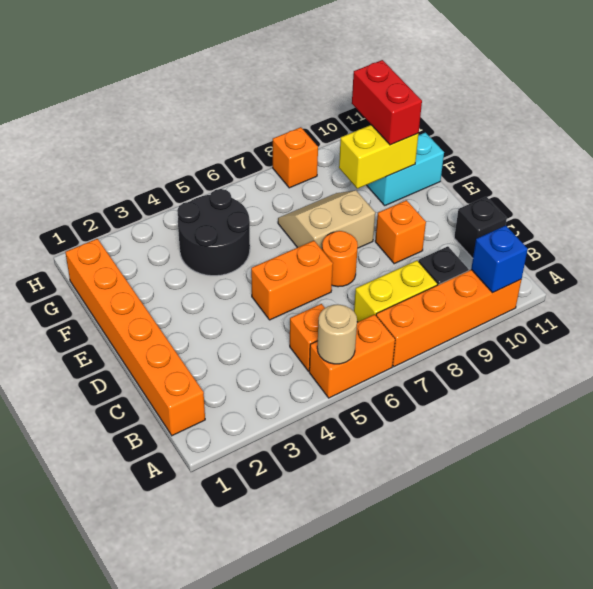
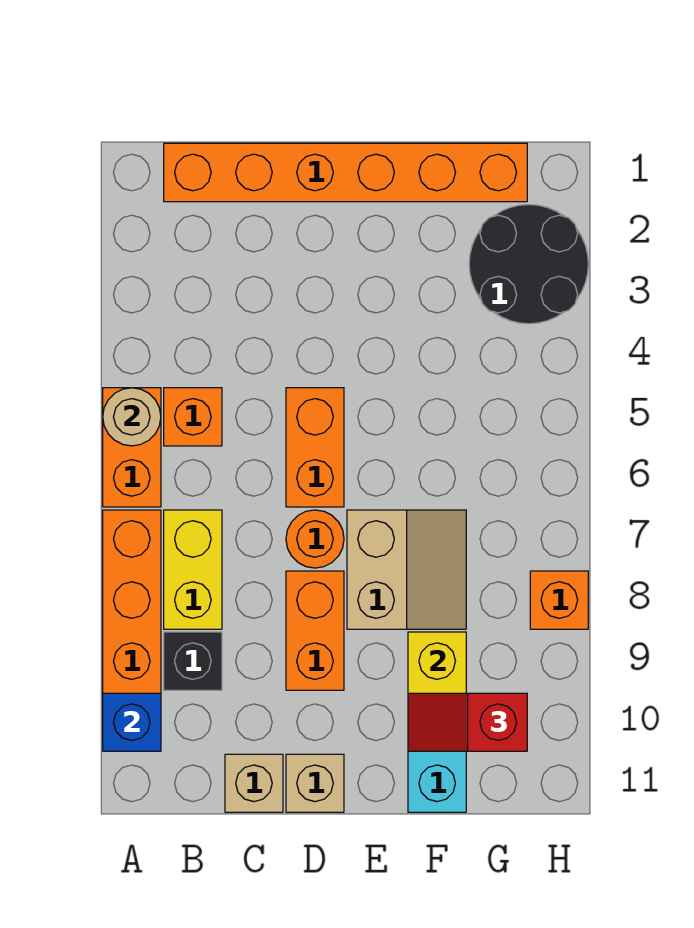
black brick C11 level 1 -> tan brick C11 level 1
orange brick D9 level 1 -> orange brick D8:D9 level 1
none -> tan brick D11 level 1
black round brick F4:G5 level 1 -> black round brick G2:H3 level 1
red brick F10:G10 level 3 -> red slope F10:G10 level 3 top G

